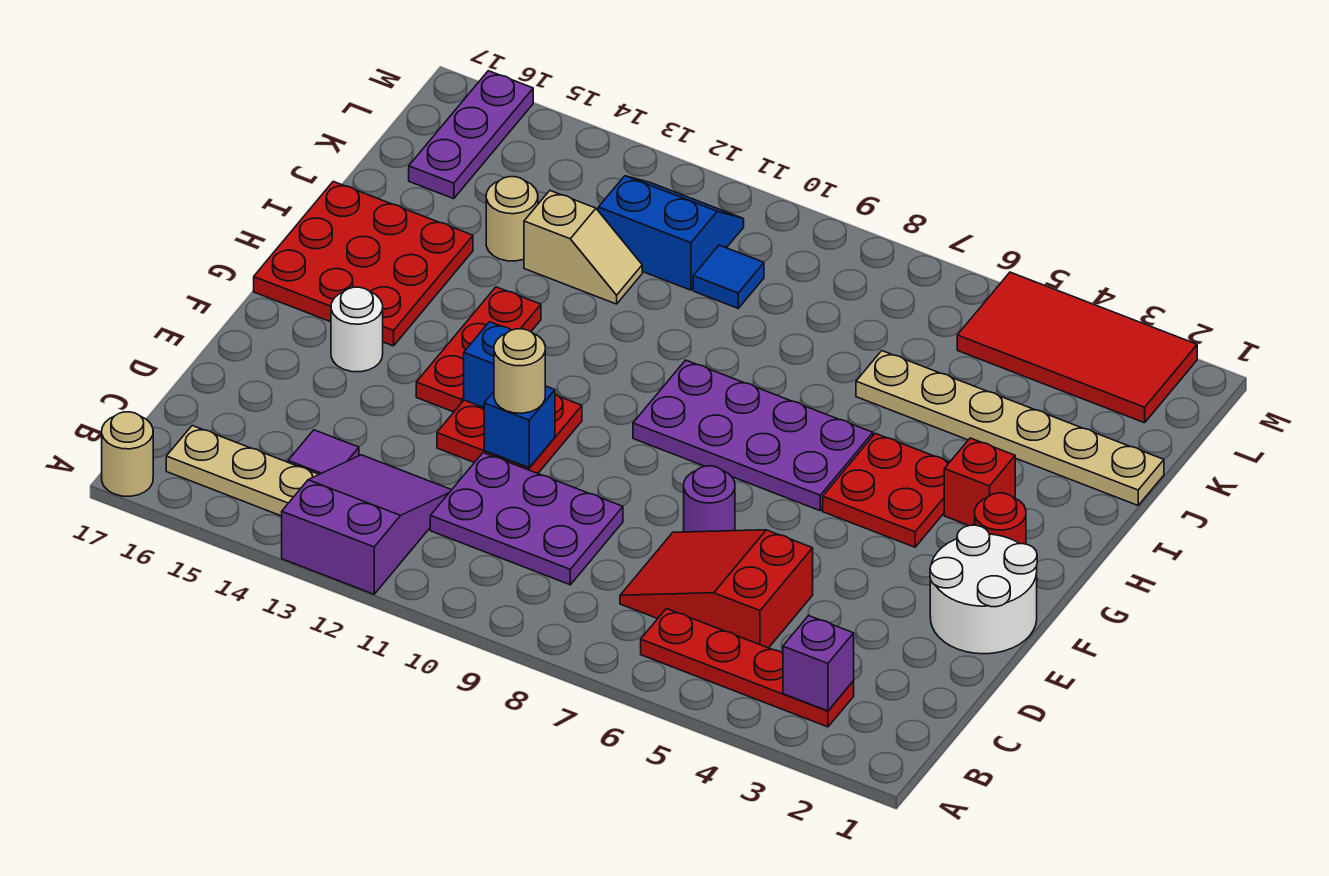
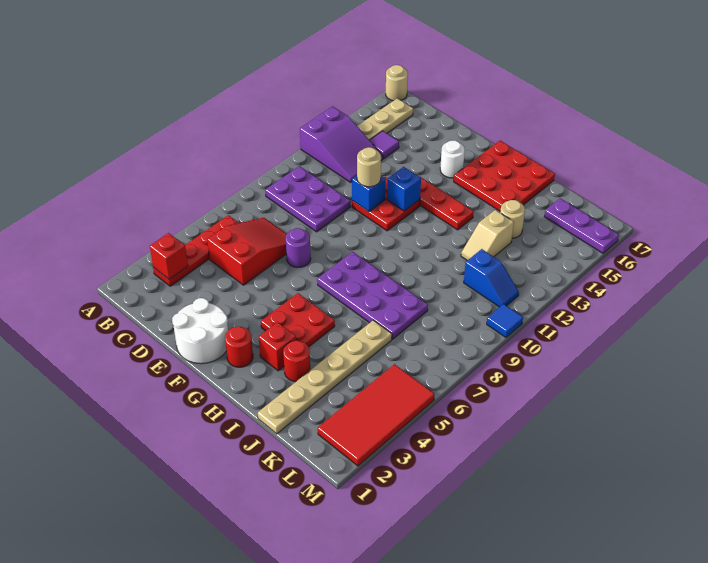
purple brick B3 level 2 -> red brick B3 level 2
purple plate C9:D11 level 1 -> purple plate B9:D10 level 1
purple plate G6:H9 level 1 -> purple plate G7:J8 level 1
none -> red round brick I3 level 1
blue tile K10 level 1 -> blue tile M10 level 1
blue slope K11:L12 level 1 top K -> blue slope K11:L11 level 1 top K

